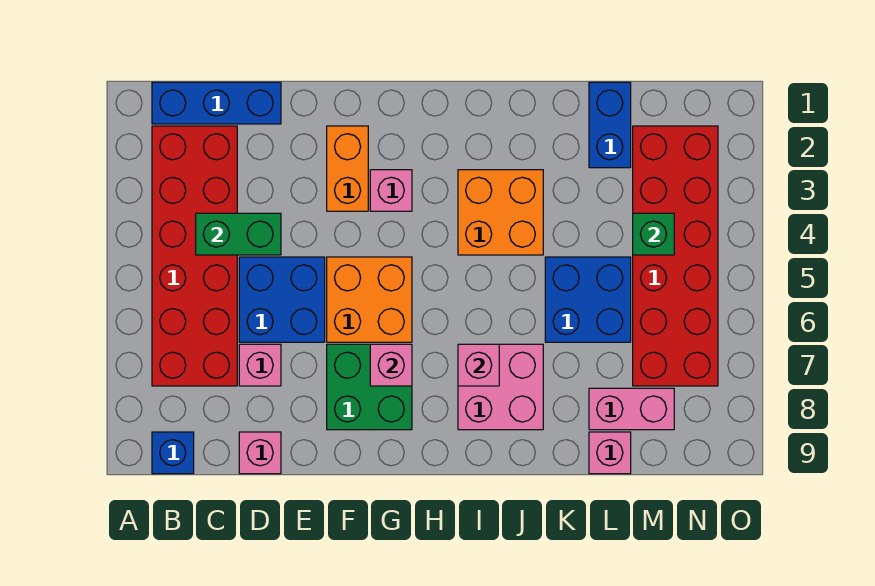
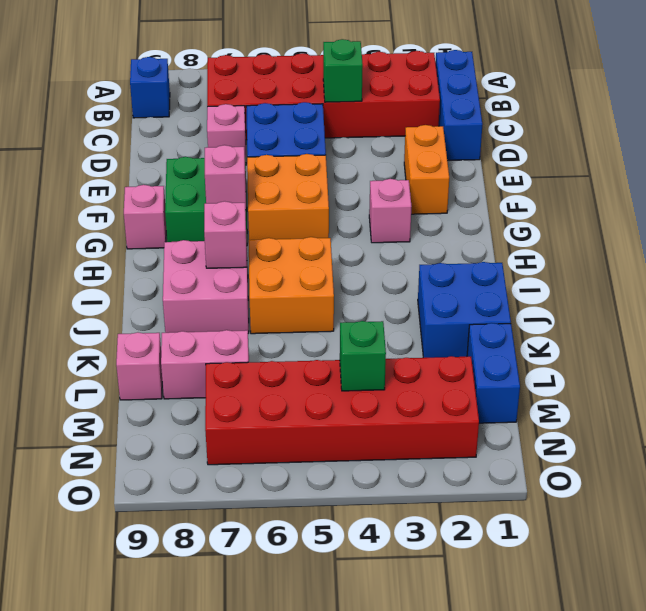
green brick C4:D4 level 2 -> green brick C4 level 2
pink brick D9 level 1 -> pink brick G9 level 1
orange brick F2:F3 level 1 -> orange brick E2:F2 level 1
orange brick I3:J4 level 1 -> orange brick I5:J6 level 1
blue brick K5:L6 level 1 -> blue brick J1:K2 level 1
blue brick L1:L2 level 1 -> blue brick L1:M1 level 1
pink brick L8:M8 level 1 -> pink brick L7:L8 level 1

